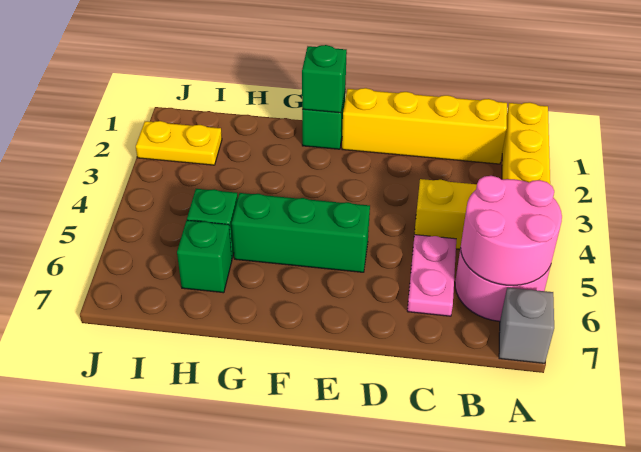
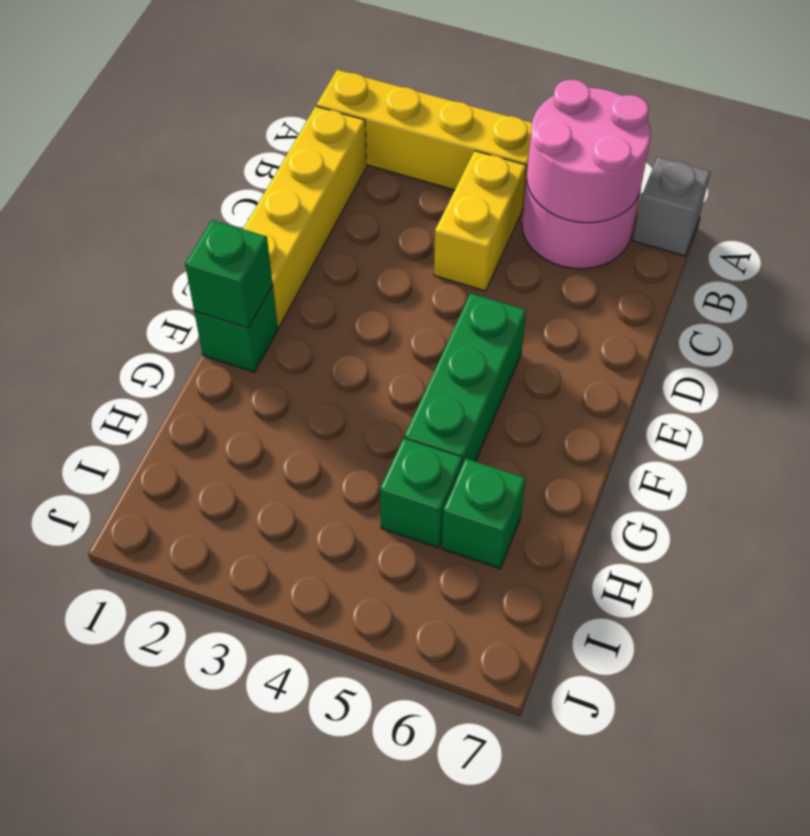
pink plate C5:C6 level 1 -> none
yellow plate I2:J2 level 1 -> none

